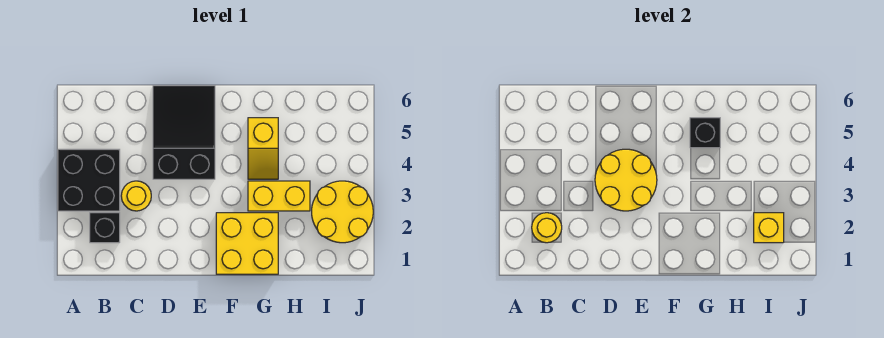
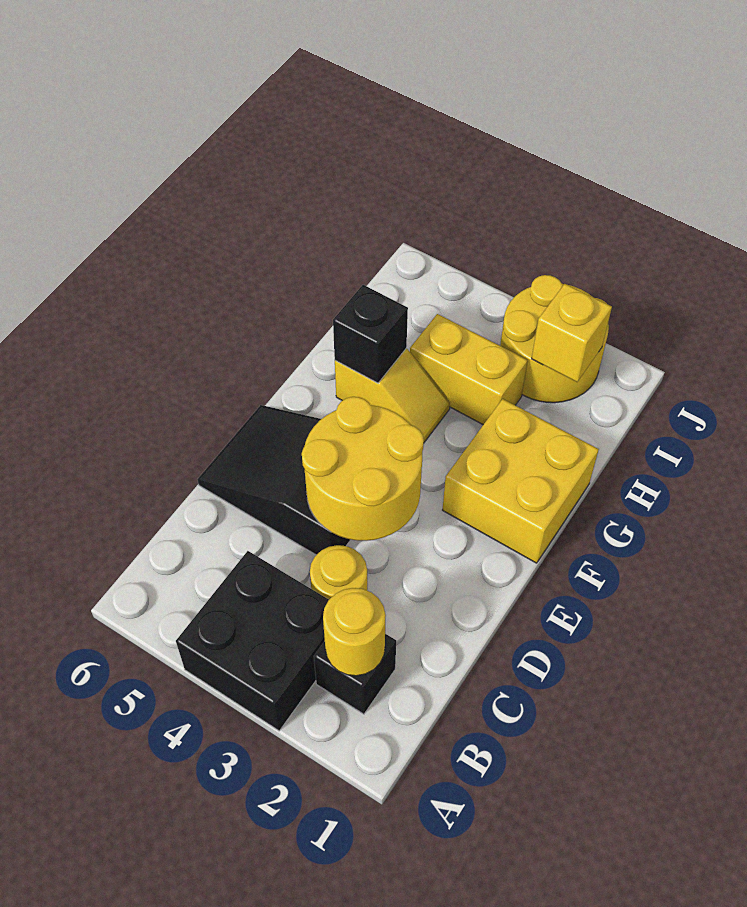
yellow brick G3:H3 level 1 -> yellow brick H3:H4 level 1

